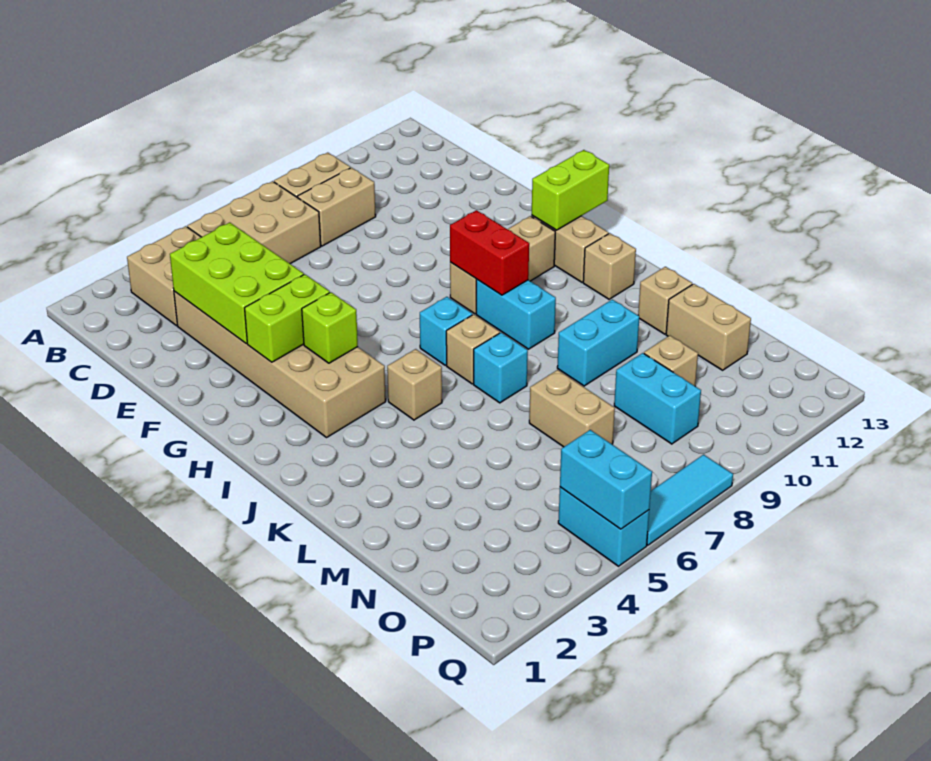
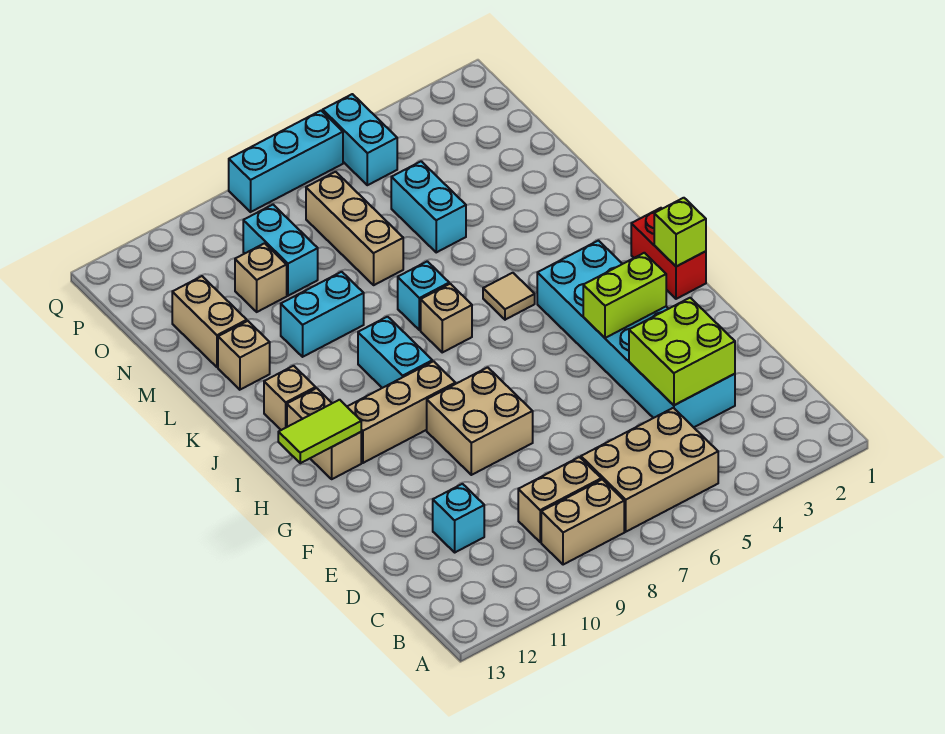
tan brick B3:C4 level 1 -> tan brick F8:G9 level 1
tan brick D3:I4 level 1 -> cyan brick D3:I4 level 1
lime brick D3:F4 level 2 -> lime brick D3:E4 level 2
lime brick H4 level 2 -> lime brick H1 level 2
red brick H9:I9 level 2 -> red brick H1:I1 level 1
lime brick H12:H13 level 2 -> lime tile H12:H13 level 2
cyan brick I7 level 1 -> cyan brick D11 level 1
tan brick J5 level 1 -> tan tile J5 level 1
tan brick M7:N7 level 1 -> tan brick M7:O7 level 1
cyan brick P5:Q5 level 2 -> cyan brick M5:N5 level 1
cyan tile Q6:Q8 level 1 -> cyan brick Q6:Q8 level 1

